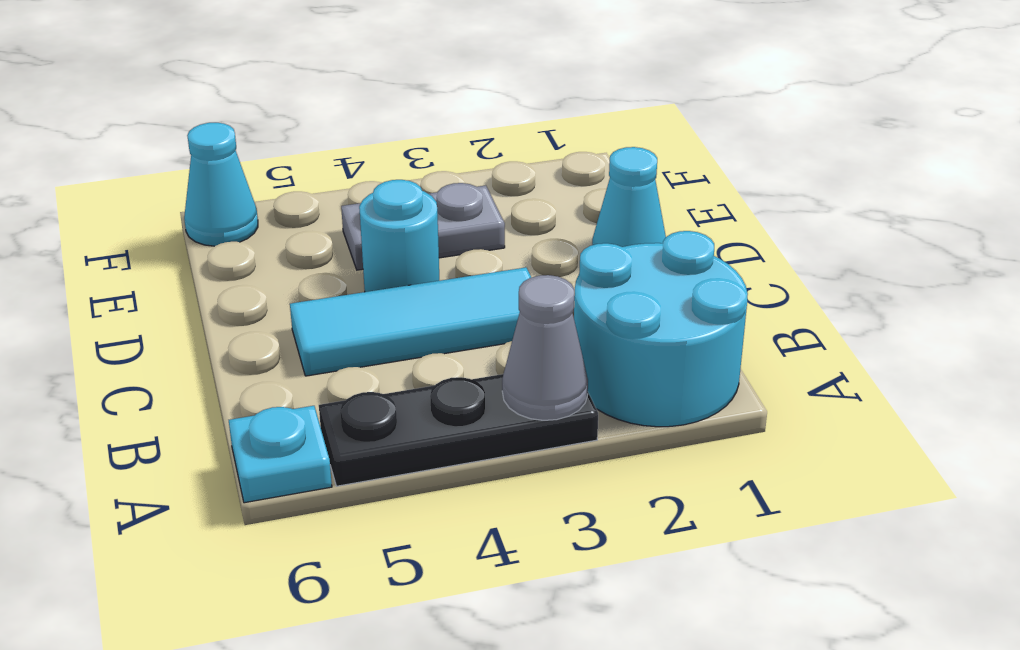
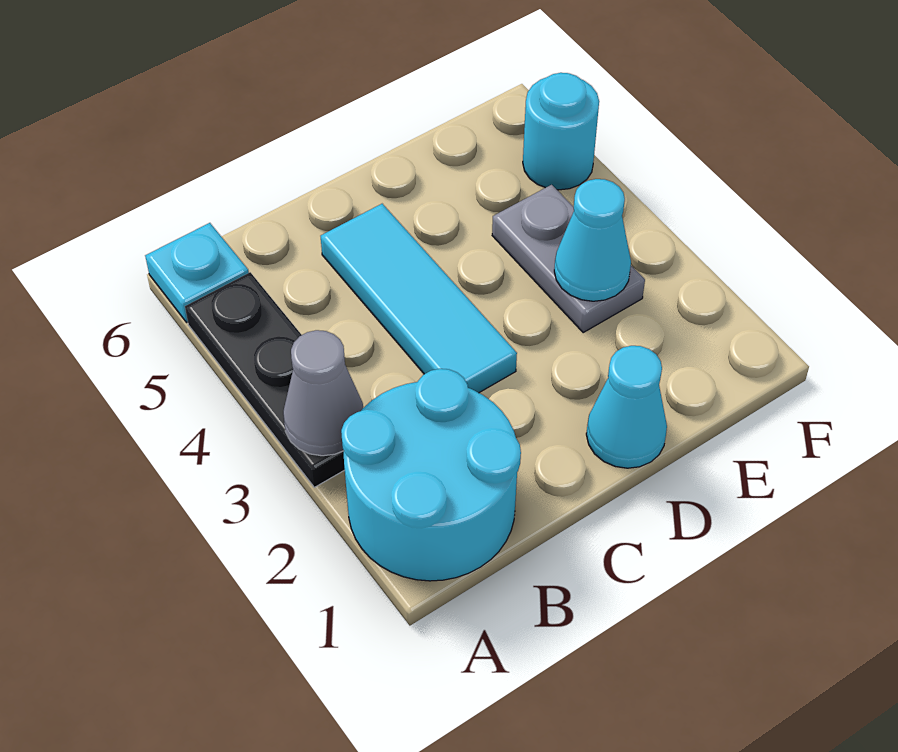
cyan round brick D4 level 1 -> cyan round brick F5 level 1
cyan cone F6 level 1 -> cyan cone E3 level 2

